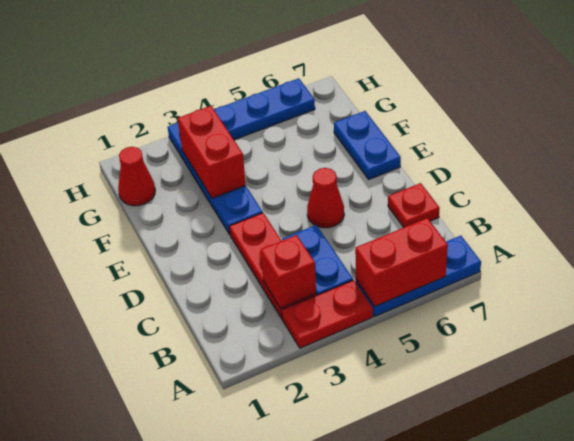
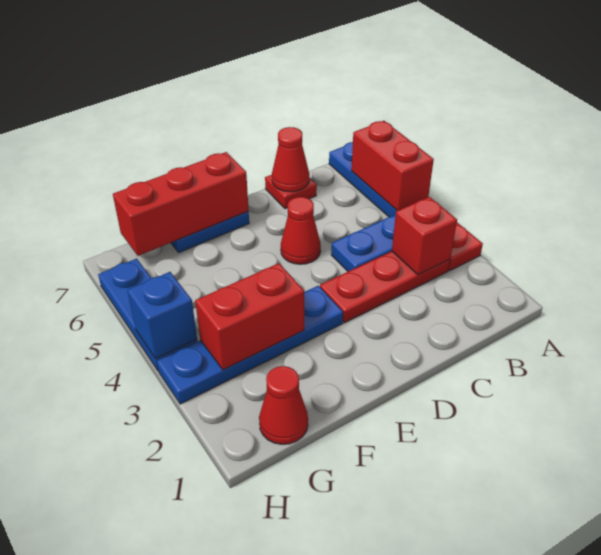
none -> red cone C7 level 2
none -> red brick E7:G7 level 2
none -> blue brick H4 level 2

